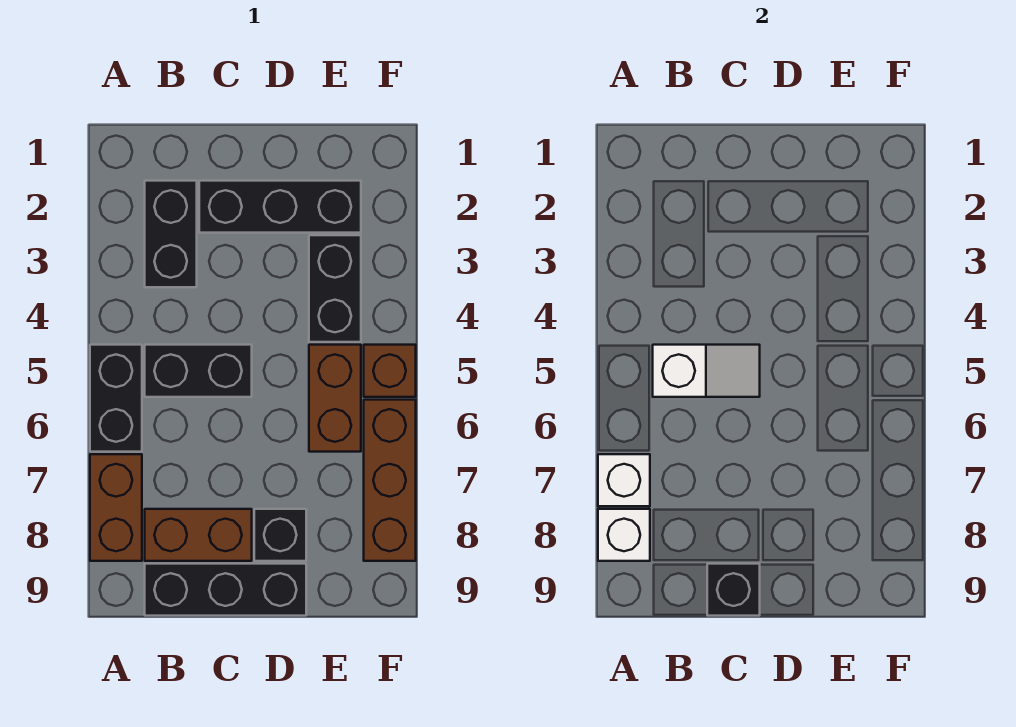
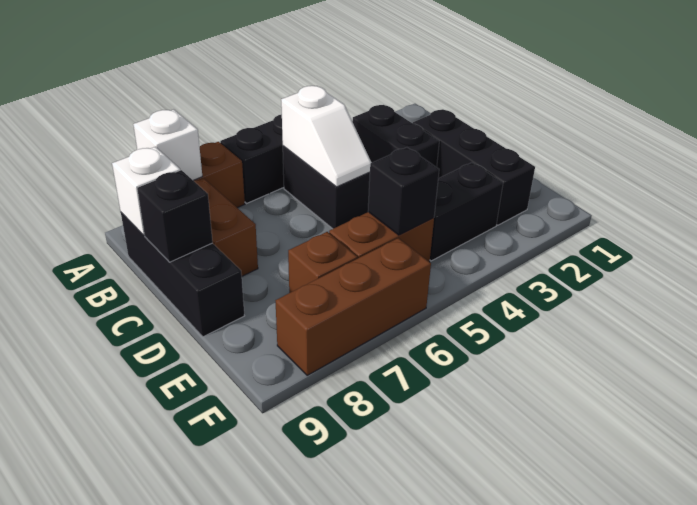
white brick A7 level 2 -> white brick B9 level 2
black brick B2:B3 level 1 -> black brick B3:C3 level 1
black brick D8 level 1 -> black brick E5 level 2
brown brick F5 level 1 -> brown brick E7 level 1

